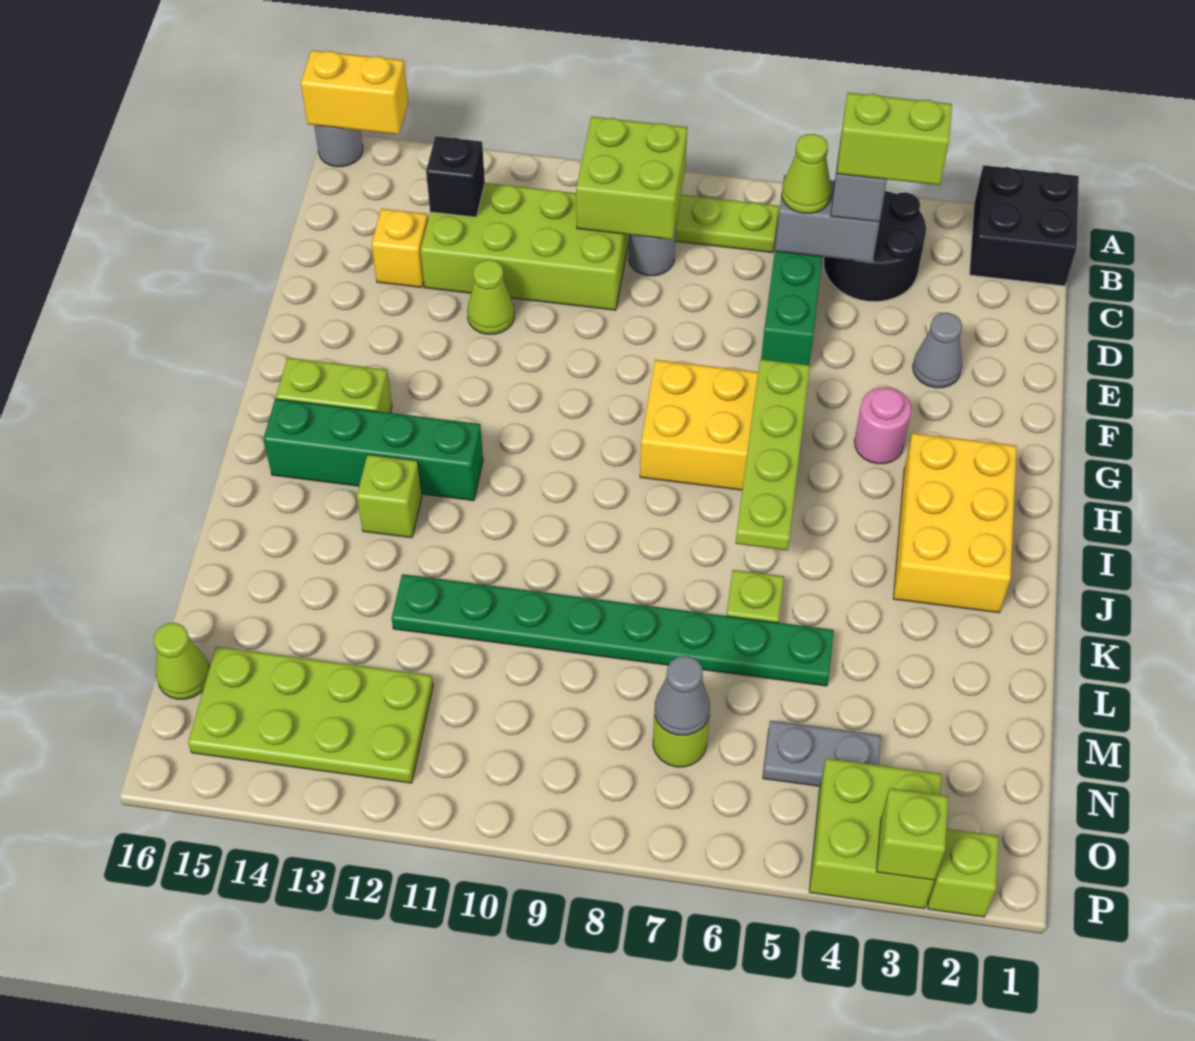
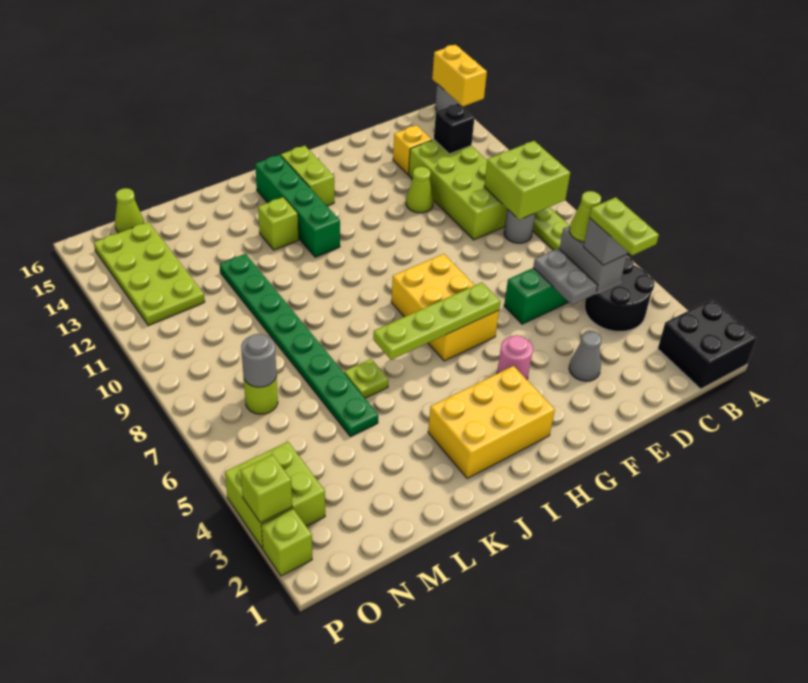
lime brick C4:C5 level 4 -> lime plate C4:C5 level 4
grey plate N4:N5 level 1 -> grey plate D5:D6 level 2
grey cone N7 level 2 -> grey round brick N7 level 2

